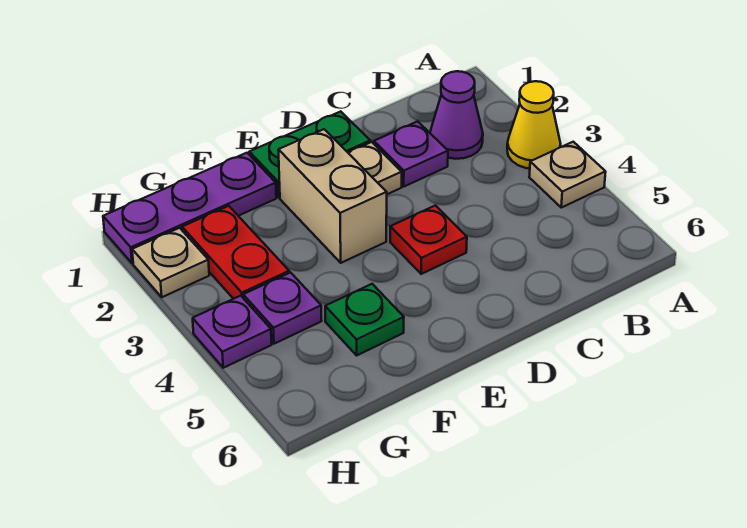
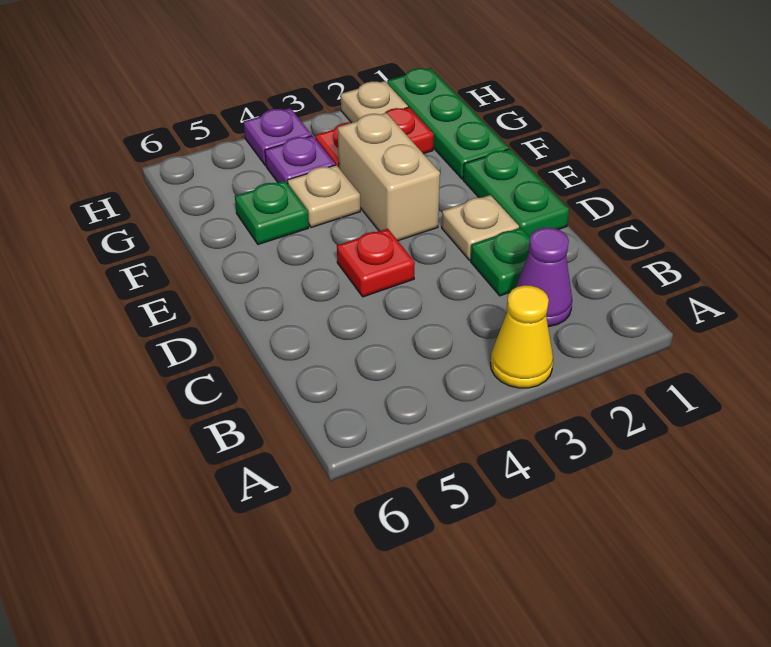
tan plate A4 level 1 -> tan plate F4 level 1
purple plate C2 level 1 -> green plate C2 level 1
tan brick E2:E3 level 1 -> tan brick E3:F3 level 1
purple plate F1:H1 level 1 -> green plate F1:H1 level 1

